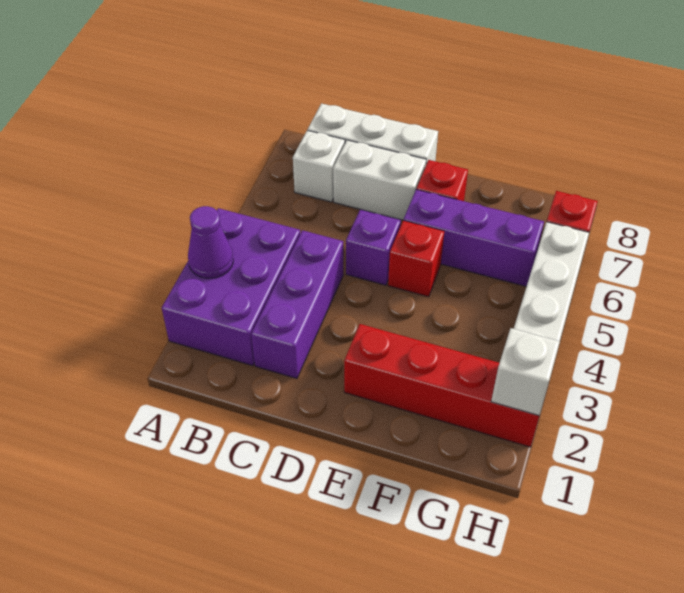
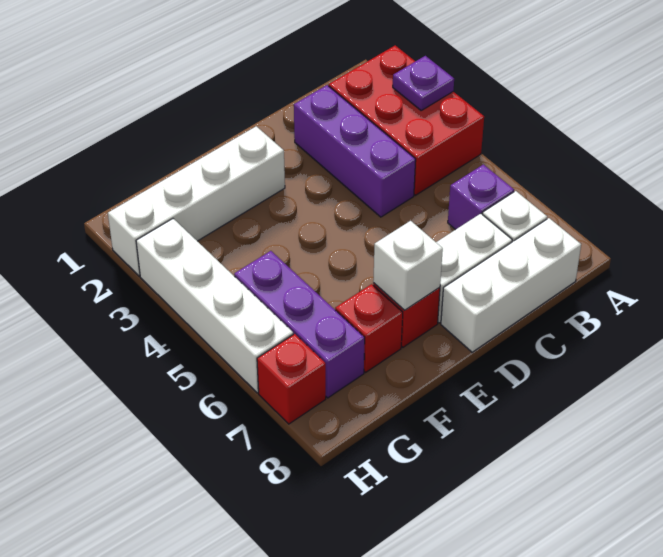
purple brick A2:B4 level 1 -> red brick A2:B4 level 1
purple cone A3 level 2 -> purple plate A3 level 2
purple brick D5 level 1 -> purple brick B6 level 1
red brick E2:H2 level 1 -> white brick E2:H2 level 1
red brick E5 level 1 -> red brick F7 level 1
purple brick E6:G6 level 1 -> purple brick G5:G7 level 1
white brick H2 level 2 -> white brick E7 level 2

